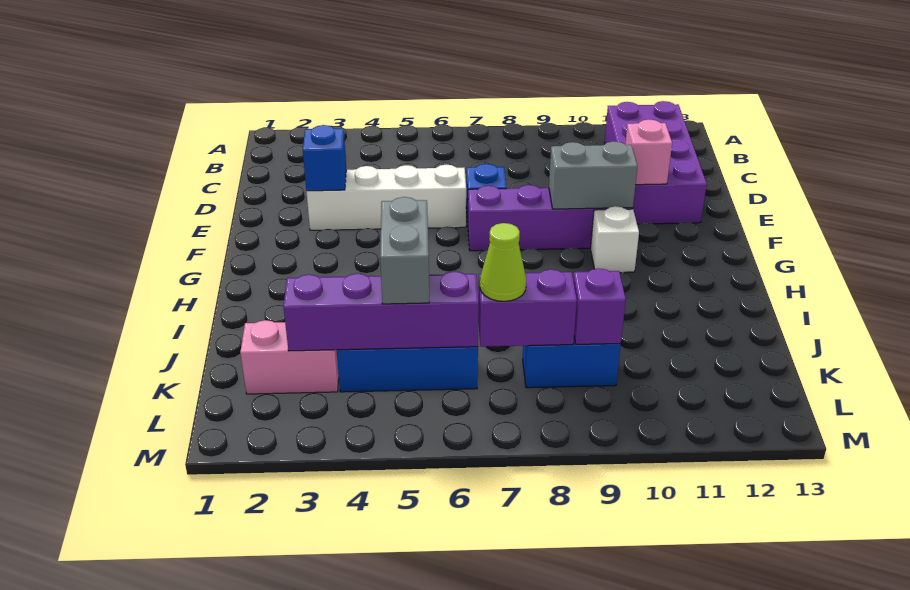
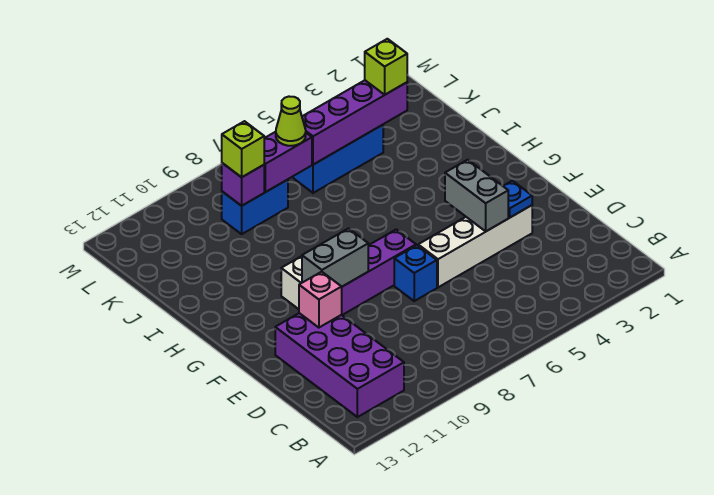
blue brick E3 level 2 -> blue plate E3 level 2
grey brick J5:K5 level 3 -> grey brick E4:F4 level 2
pink brick K2:K3 level 1 -> none
none -> lime brick K3 level 3
none -> lime brick K9 level 3

